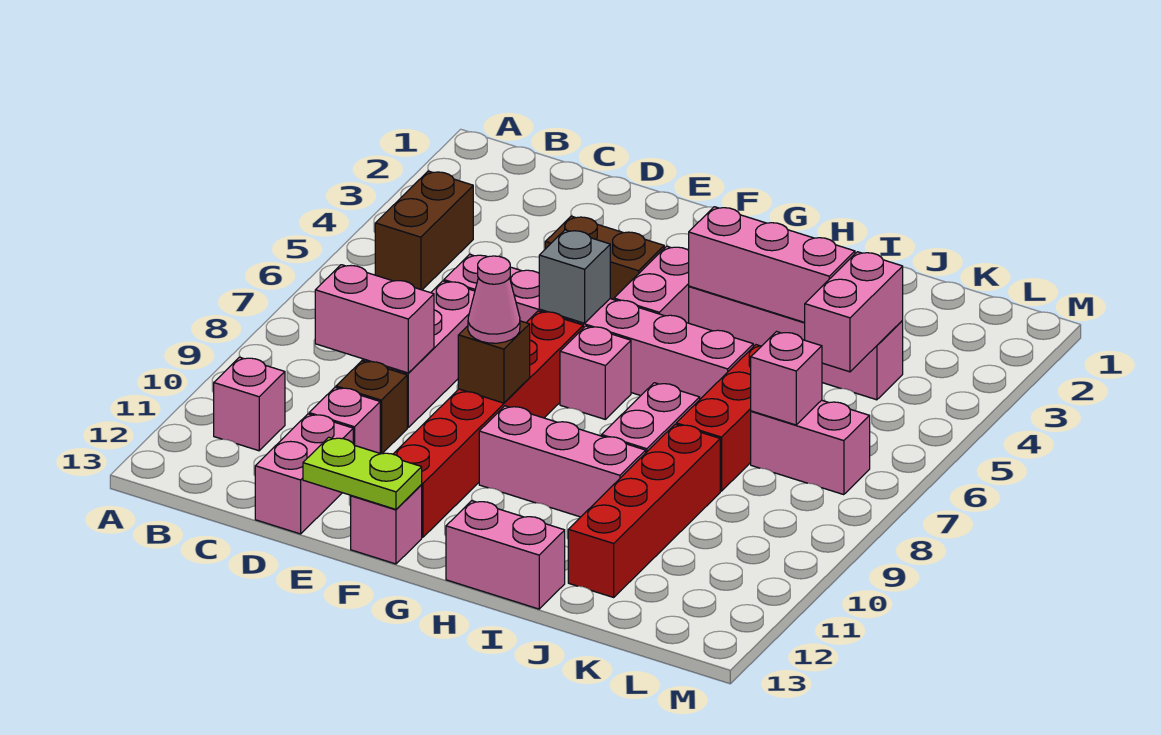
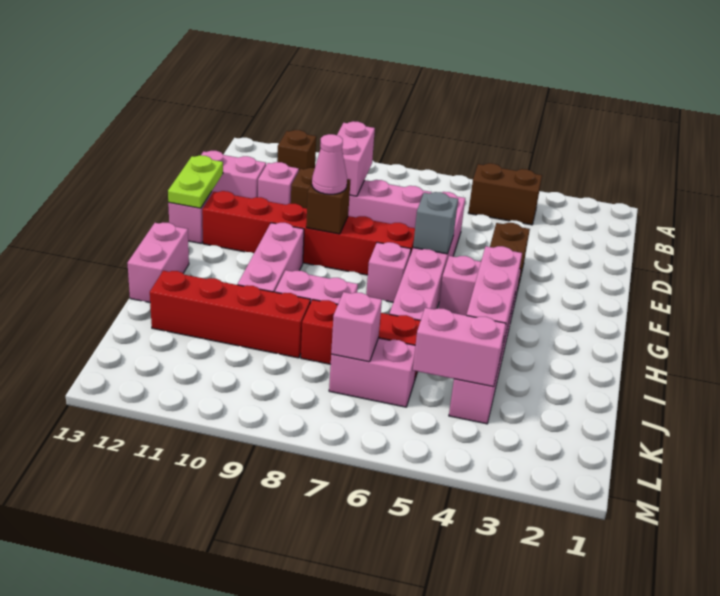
pink brick B11 level 1 -> brown brick B11 level 1
pink brick K7:L7 level 1 -> pink brick K6:K7 level 1

